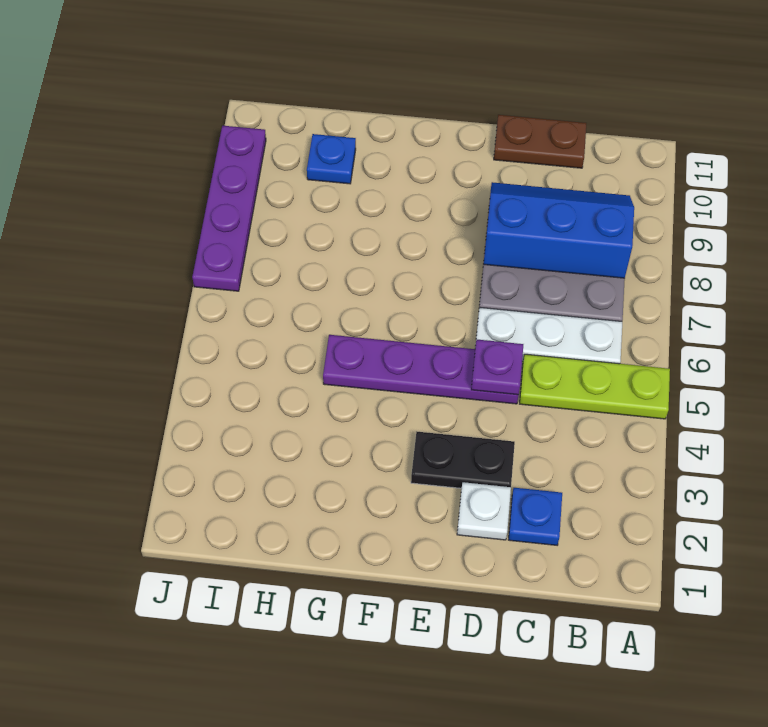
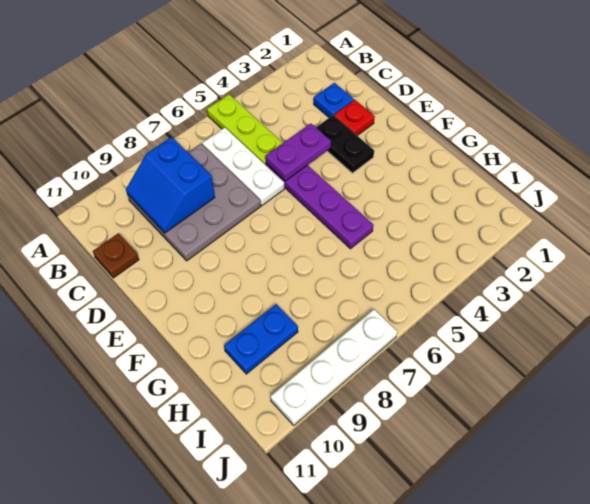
blue slope B8:D9 level 2 top 8 -> blue slope B8:C9 level 2 top 8
brown plate C11:D11 level 1 -> brown plate C11 level 1
white plate D2 level 1 -> red plate D2 level 1
purple plate D5 level 2 -> purple plate D4:D5 level 2
blue plate H10 level 1 -> blue plate H9:H10 level 1
purple plate J7:J10 level 1 -> white plate J7:J10 level 1

